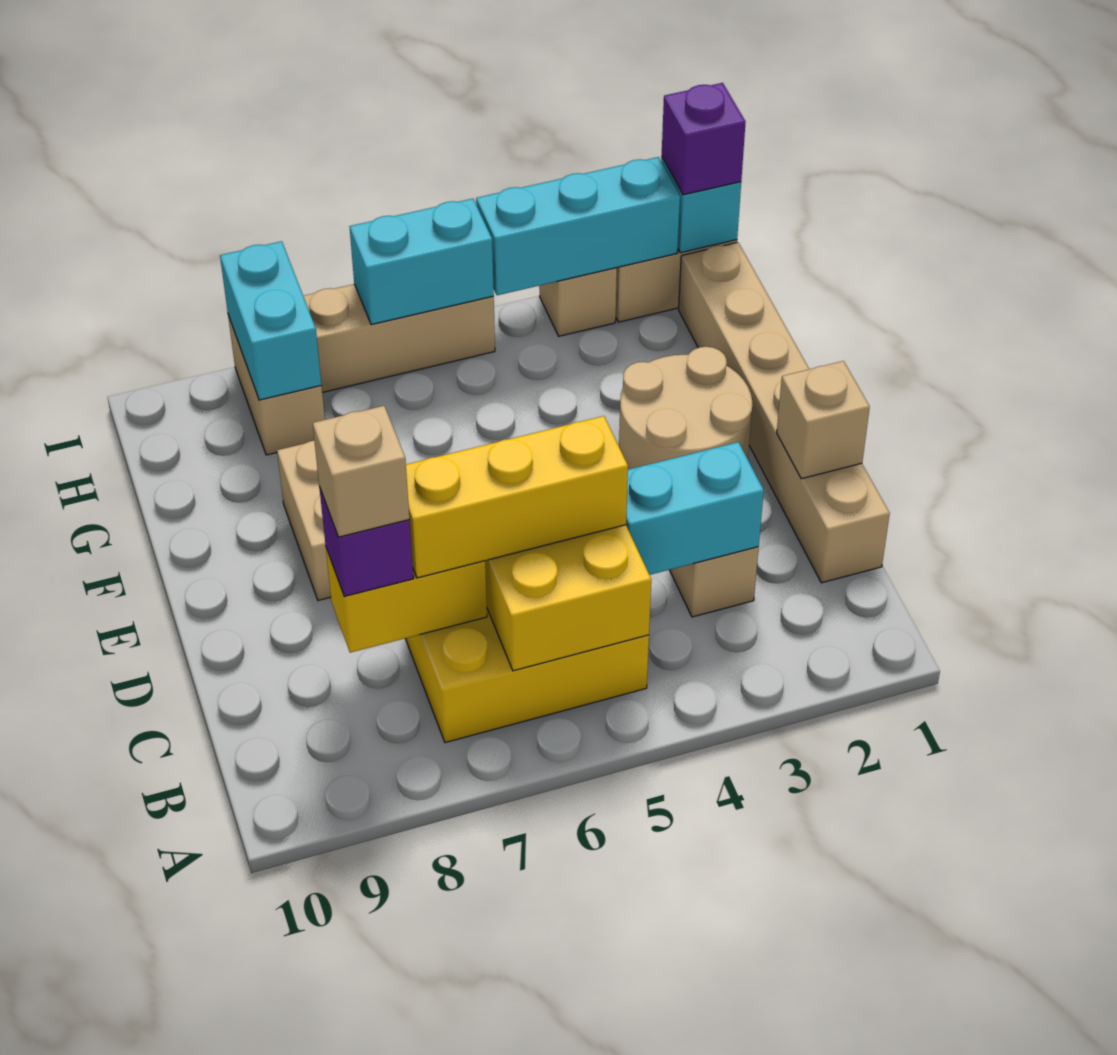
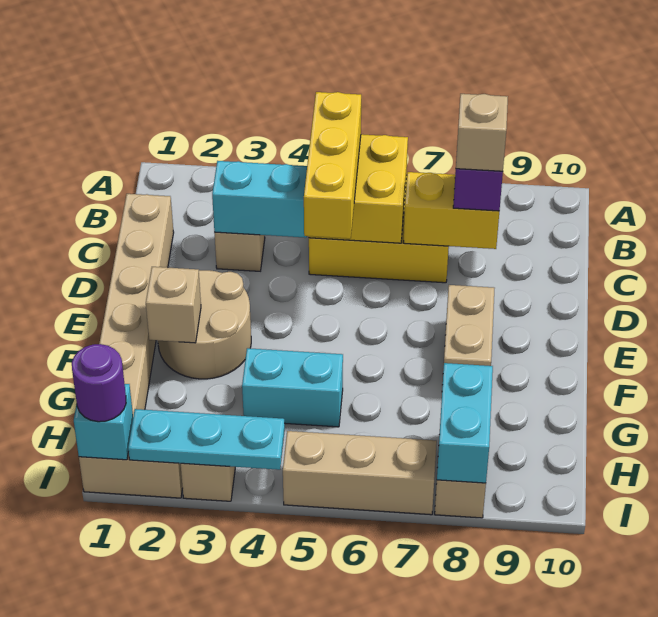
yellow brick C5:C7 level 3 -> yellow brick B5:D5 level 3
tan brick D1 level 2 -> tan brick F2 level 2
purple brick I1 level 3 -> purple round brick I1 level 3
cyan brick I2:I4 level 2 -> cyan plate I2:I4 level 2
cyan brick I5:I6 level 2 -> cyan brick G4:G5 level 1

